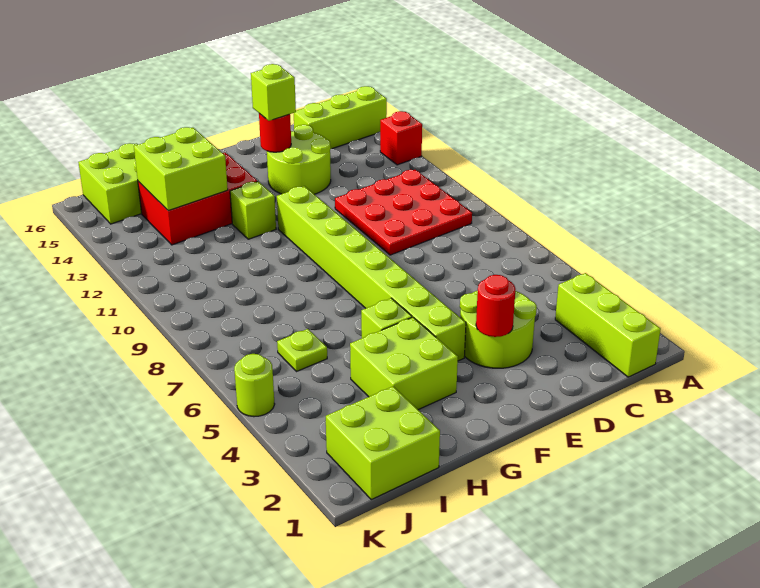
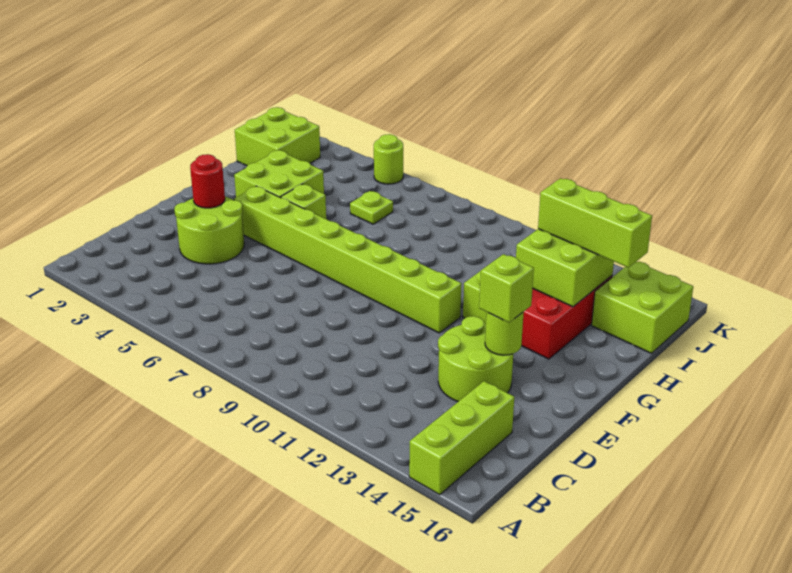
red brick A13 level 1 -> none
lime brick B1:B3 level 1 -> lime brick I13:I15 level 3
red plate B9:D11 level 1 -> none
red round brick E14 level 2 -> lime round brick E14 level 2

